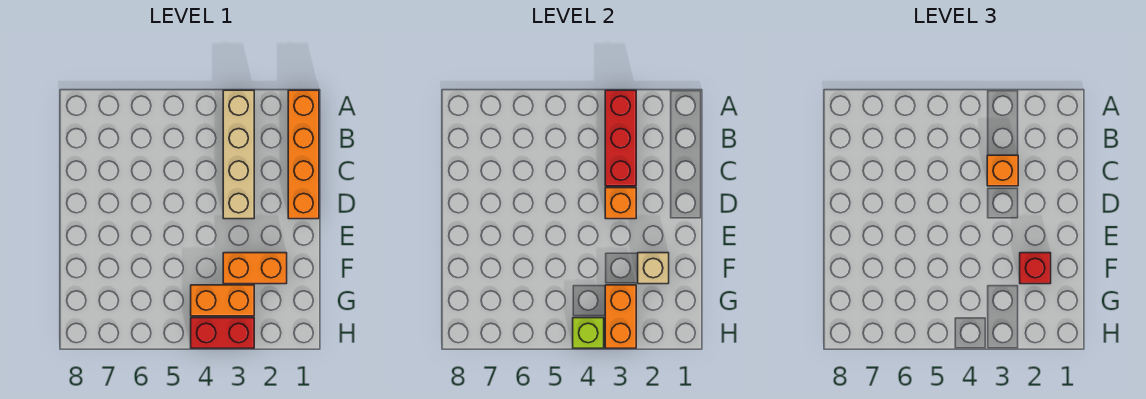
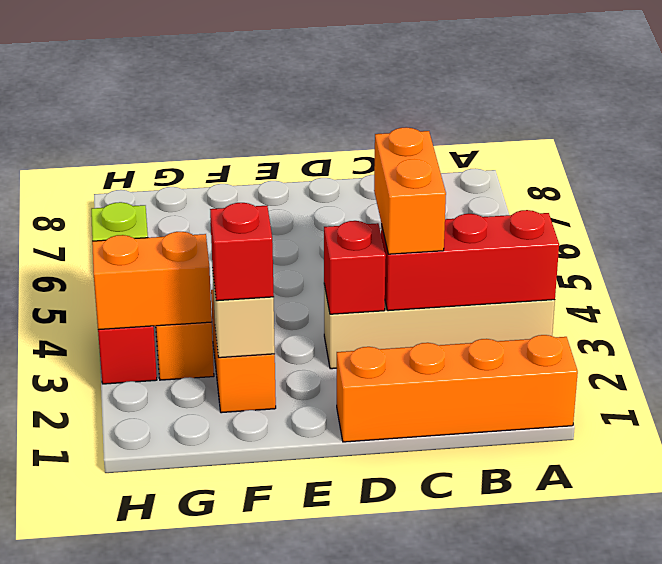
orange brick C3 level 3 -> orange brick C3:C4 level 3
orange brick D3 level 2 -> red brick D3 level 2

